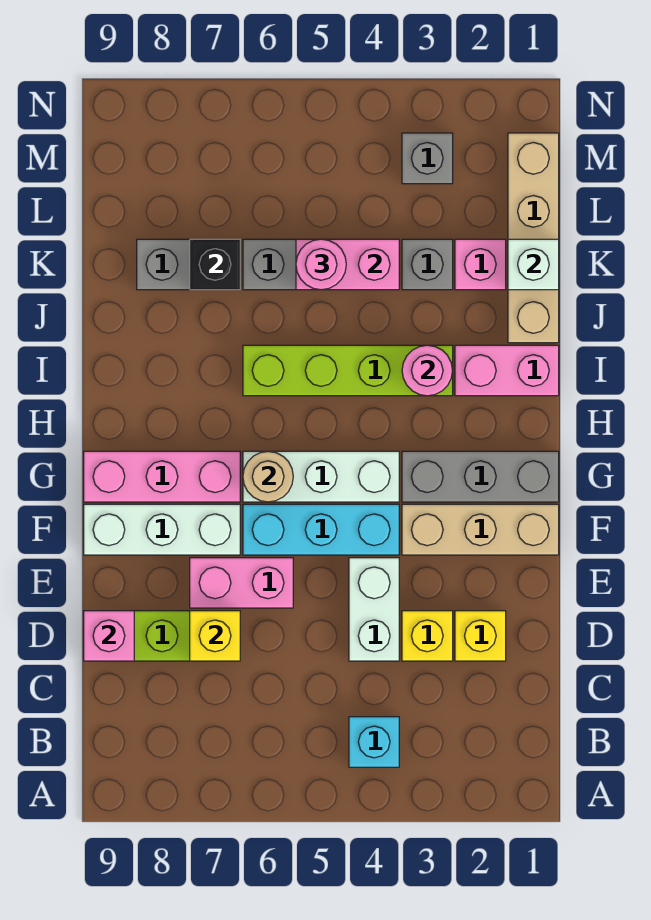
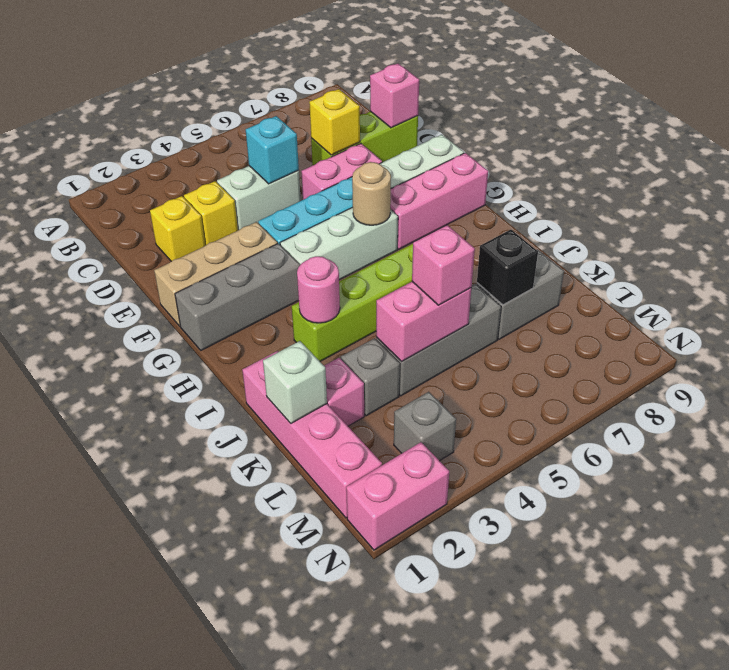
cyan brick B4 level 1 -> cyan brick D5 level 2
white brick D4:E4 level 1 -> white brick D4:D5 level 1
pink brick I1:I2 level 1 -> pink brick N1:N2 level 1
tan brick J1:M1 level 1 -> pink brick J1:M1 level 1
pink round brick K5 level 3 -> pink brick K5 level 3

